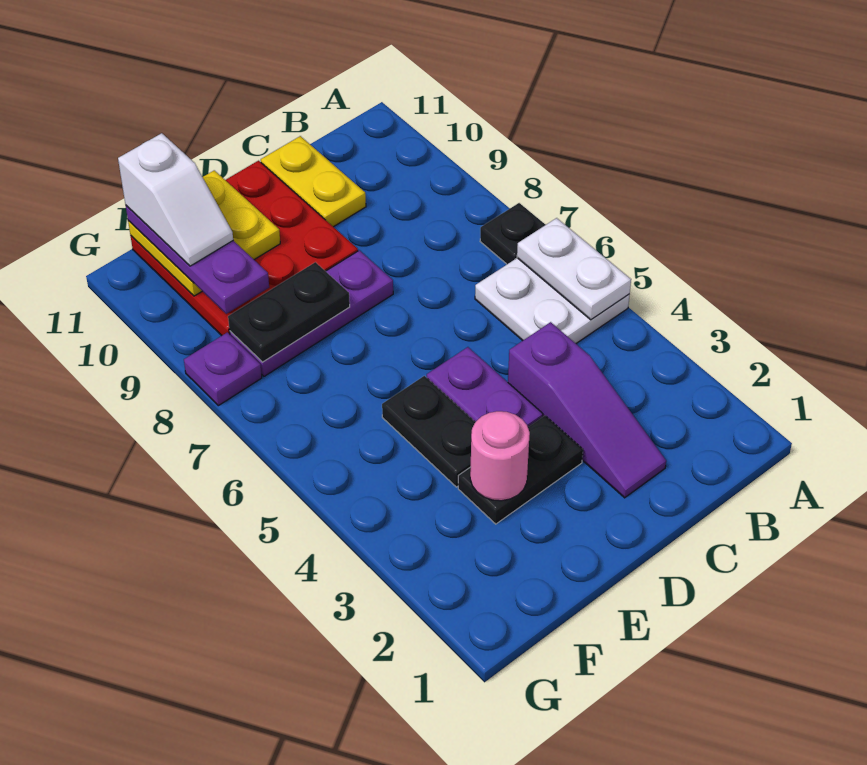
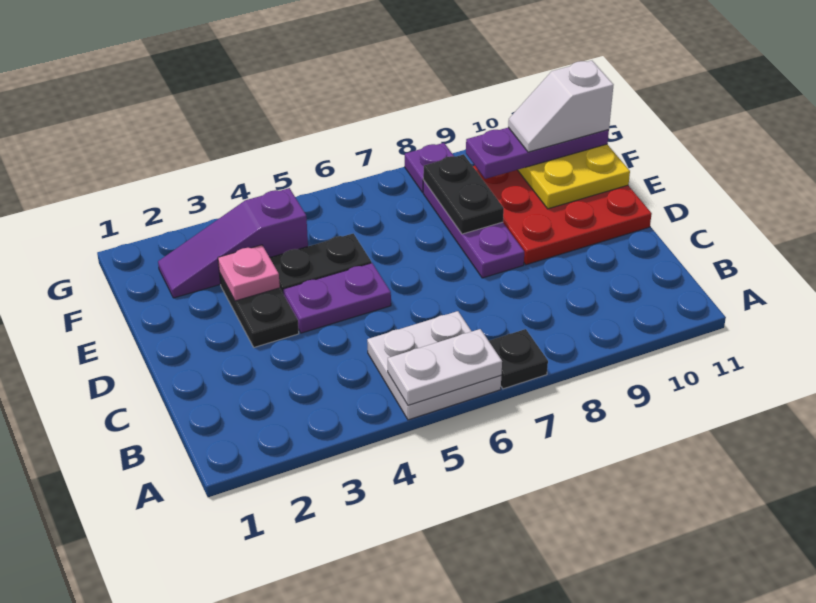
purple slope C2:C4 level 1 top 4 -> purple slope F2:F4 level 1 top 4
yellow plate C10:C11 level 1 -> none
pink round brick E3 level 2 -> pink plate E3 level 2

